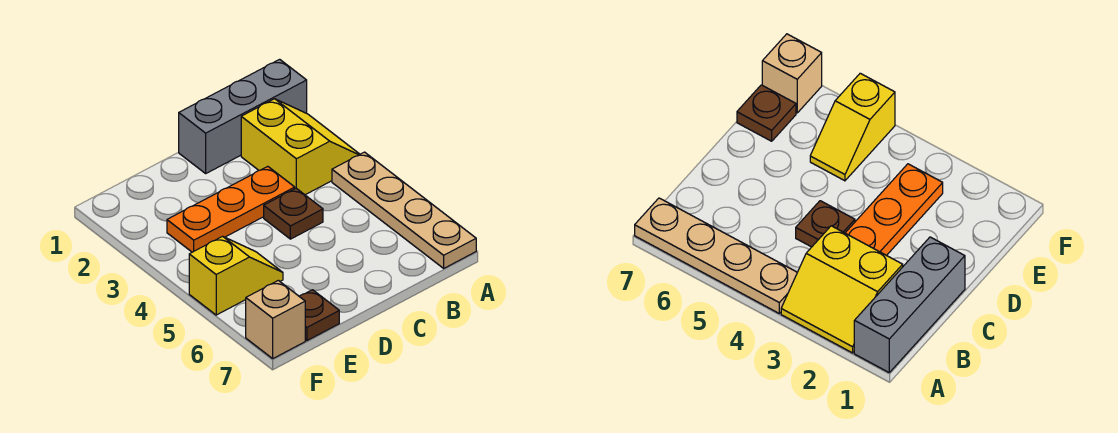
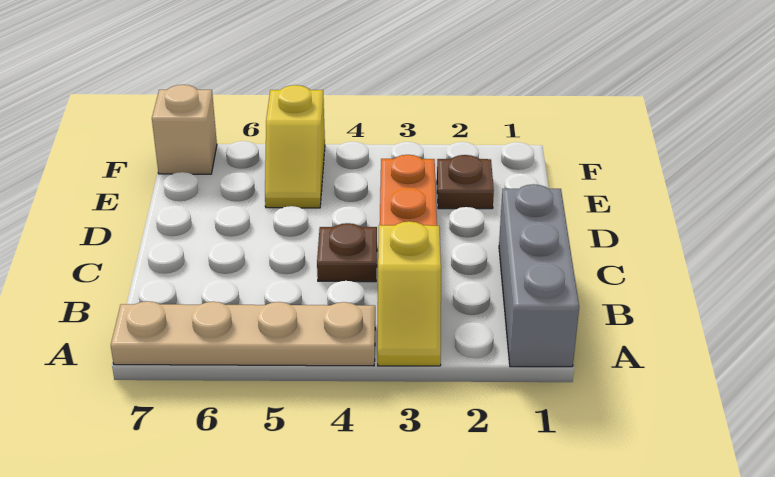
yellow slope A2:B3 level 1 top B -> yellow slope A3:B3 level 1 top B
brown plate E7 level 1 -> brown plate E2 level 1

